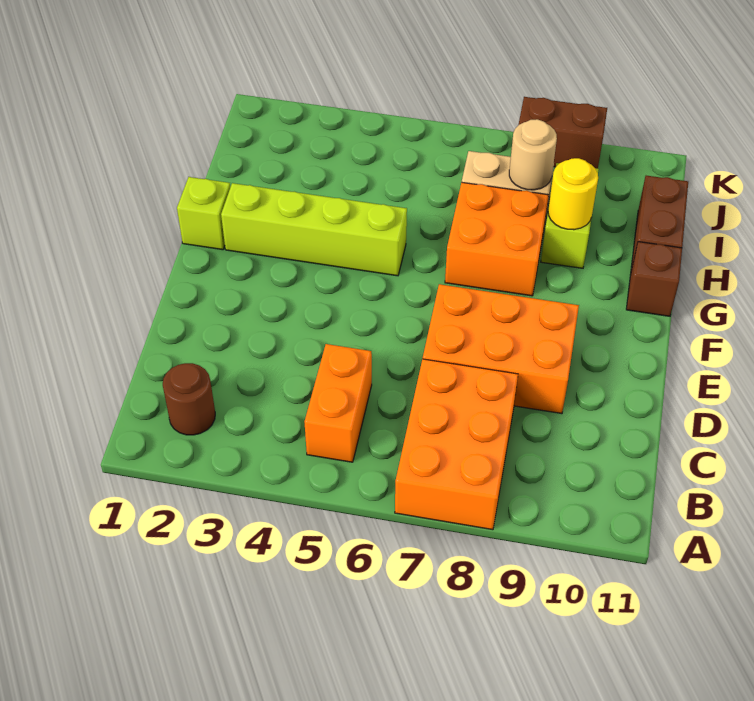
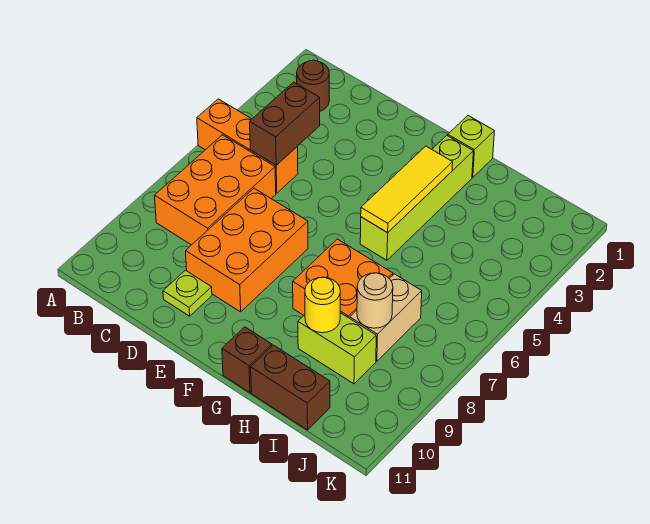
orange brick A7:C8 level 1 -> orange brick B6:C8 level 1
orange brick B5:C5 level 1 -> orange brick A5:C5 level 1
none -> lime plate D10 level 1
none -> yellow tile G3:G5 level 2
brown brick K8:K9 level 1 -> brown brick C4:C5 level 2

